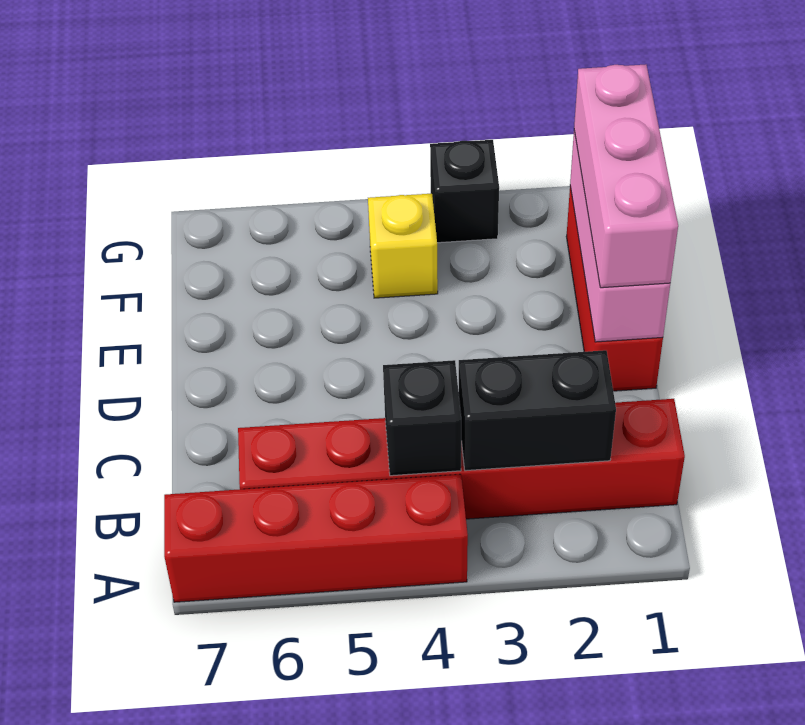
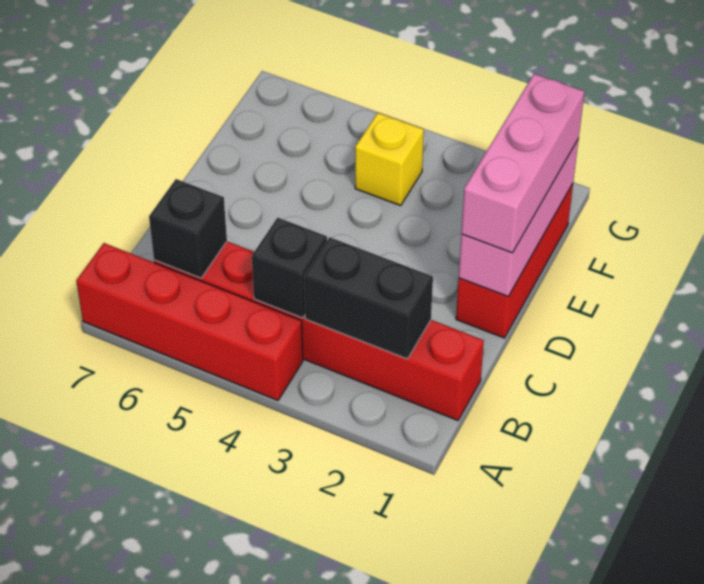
black brick G3 level 1 -> black brick B6 level 2

